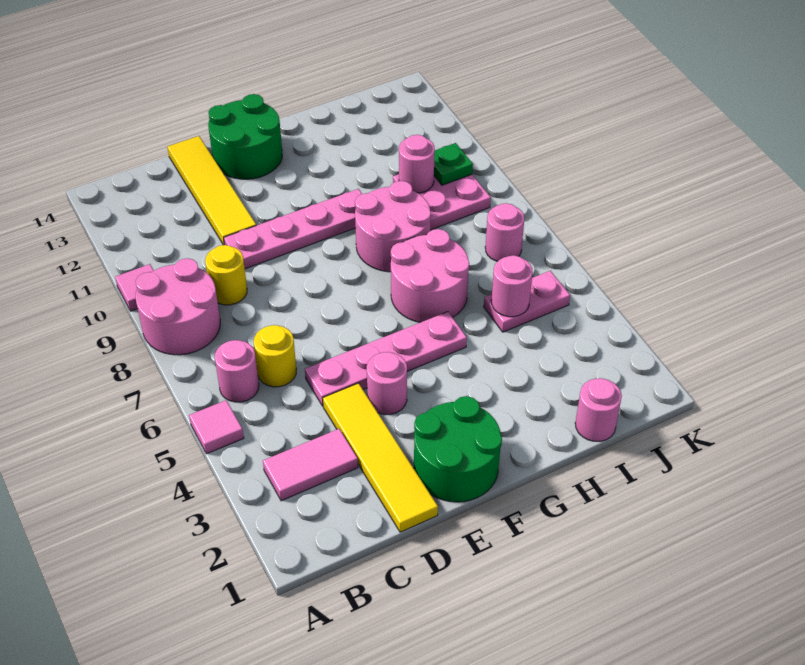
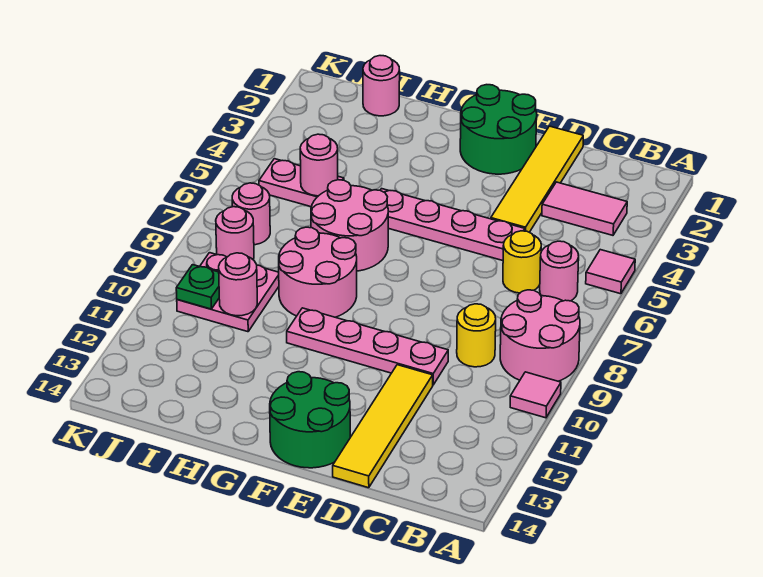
pink round brick E4 level 1 -> pink round brick J8 level 1

